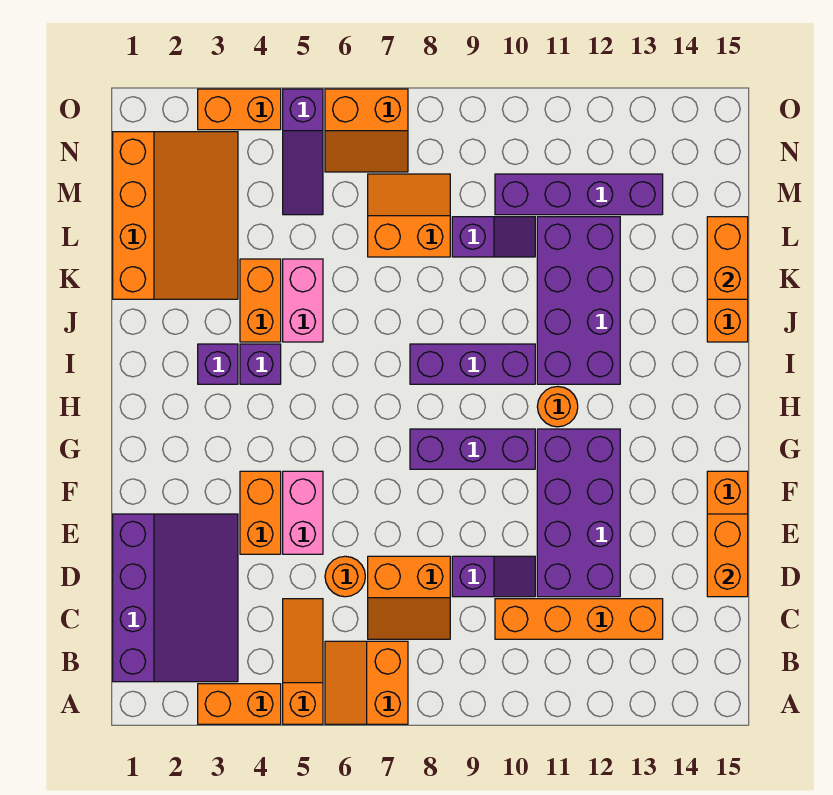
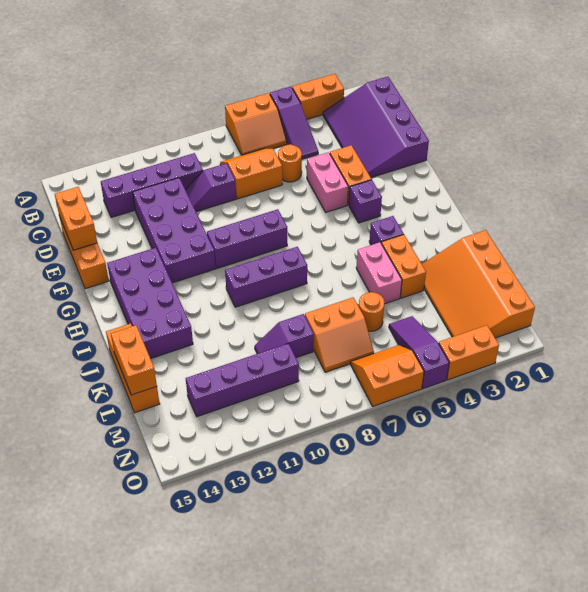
orange slope A5:C5 level 1 top A -> purple slope A5:C5 level 1 top A
orange slope A6:B7 level 1 top 7 -> orange slope A6:B7 level 1 top A
orange brick C10:C13 level 1 -> purple brick C10:C13 level 1
orange round brick H11 level 1 -> orange round brick L6 level 1
purple brick I3 level 1 -> purple brick G4 level 1
purple brick I11:L12 level 1 -> purple brick G13:J14 level 1

